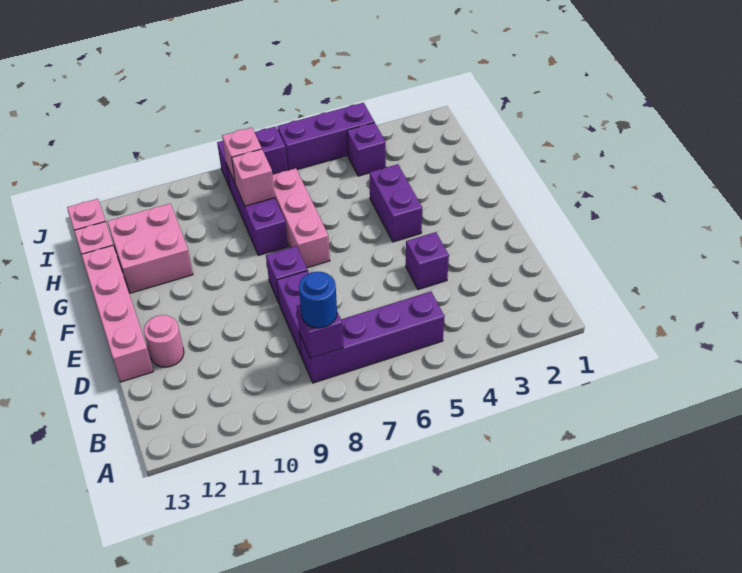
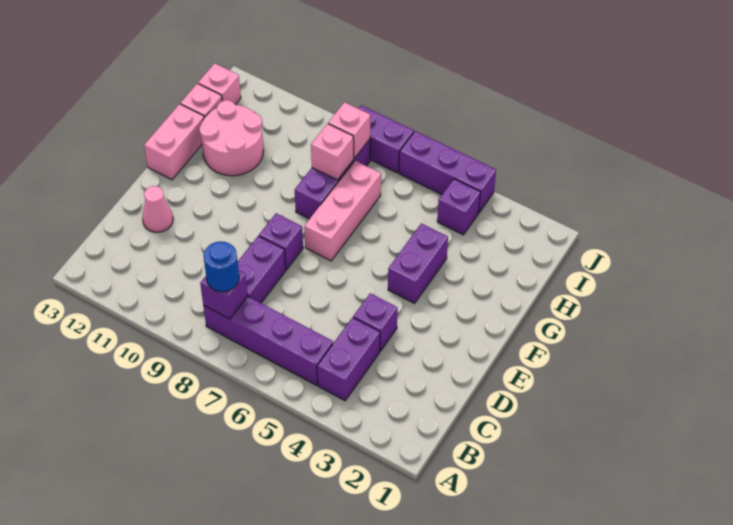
none -> purple brick B4:C4 level 1
pink round brick D12 level 1 -> pink cone D12 level 1
pink brick D13:G13 level 1 -> pink brick F13:G13 level 1
pink brick G11:H12 level 1 -> pink round brick G11:H12 level 1

